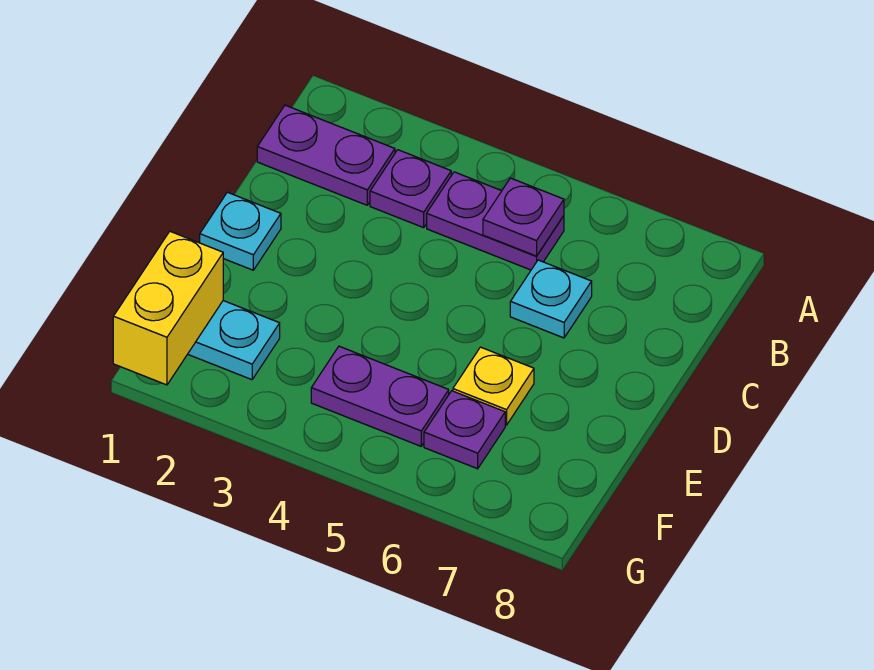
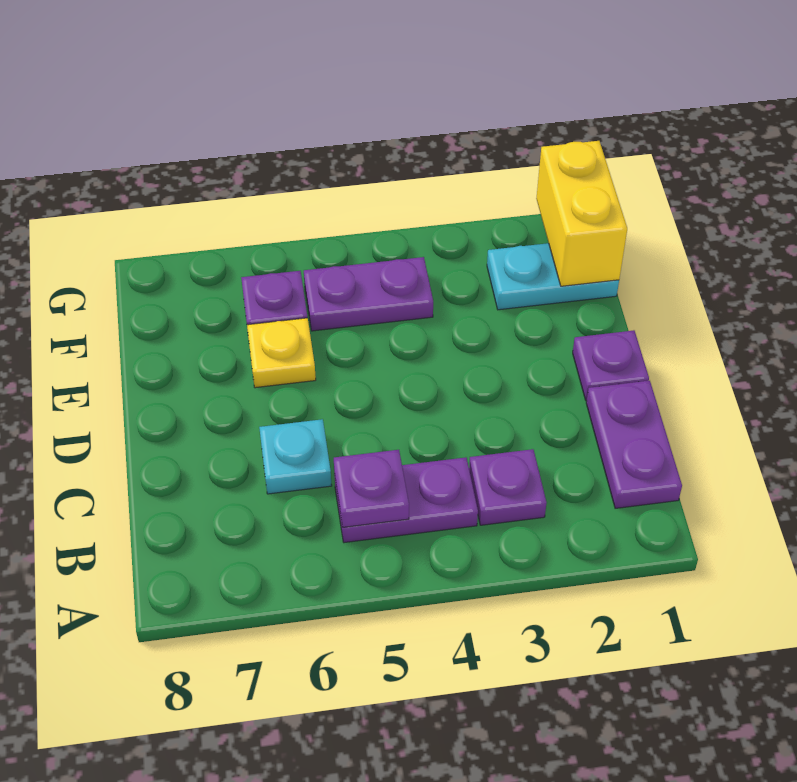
purple plate B1:B2 level 1 -> purple plate B1:C1 level 1
cyan plate D1 level 1 -> purple plate D1 level 1

